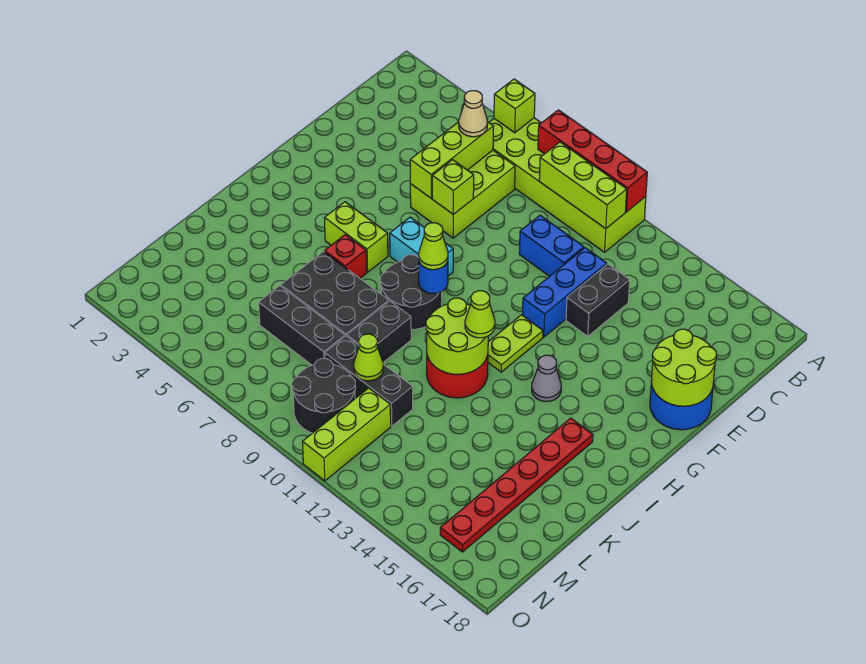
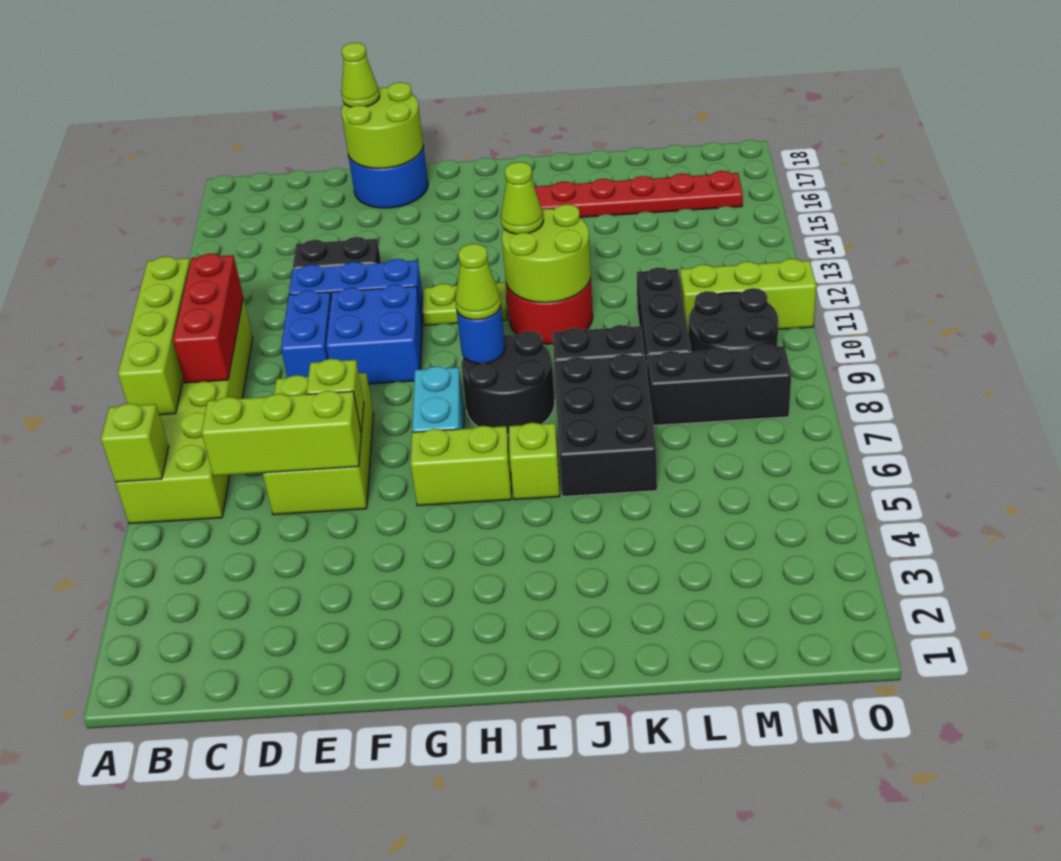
red brick A8:A11 level 2 -> lime brick A8:A11 level 2
lime brick B9:B11 level 2 -> red brick B9:B11 level 2
lime brick C6:E7 level 1 -> lime brick D6:E8 level 1
tan cone C6 level 3 -> none
none -> blue brick E10:F11 level 1
lime brick H5:H6 level 1 -> lime brick G6:H6 level 1
grey cone H14 level 1 -> none
red brick I6 level 1 -> lime brick I6 level 1
black brick L6:L8 level 1 -> black brick L8:N8 level 1
lime cone L10 level 2 -> lime cone E18 level 3

